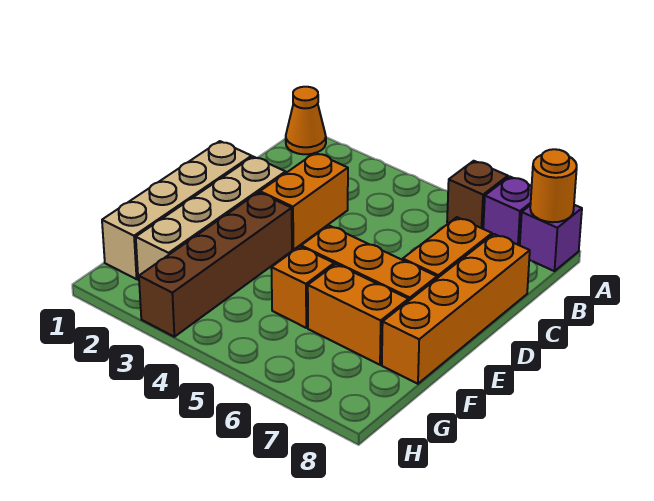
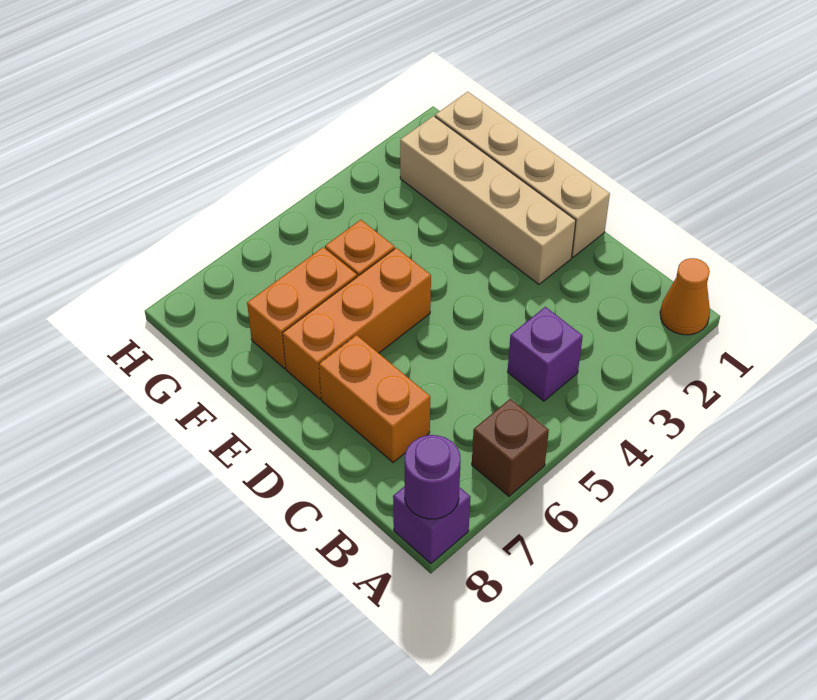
purple brick A7 level 1 -> purple brick B4 level 1
orange round brick A8 level 2 -> purple round brick A8 level 2
orange brick C3:D3 level 1 -> none
orange brick C8:F8 level 1 -> none
brown brick E3:H3 level 1 -> none

